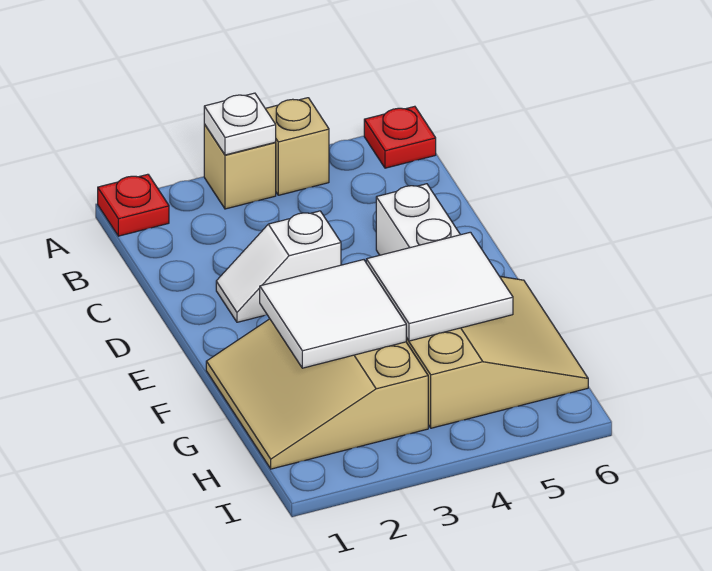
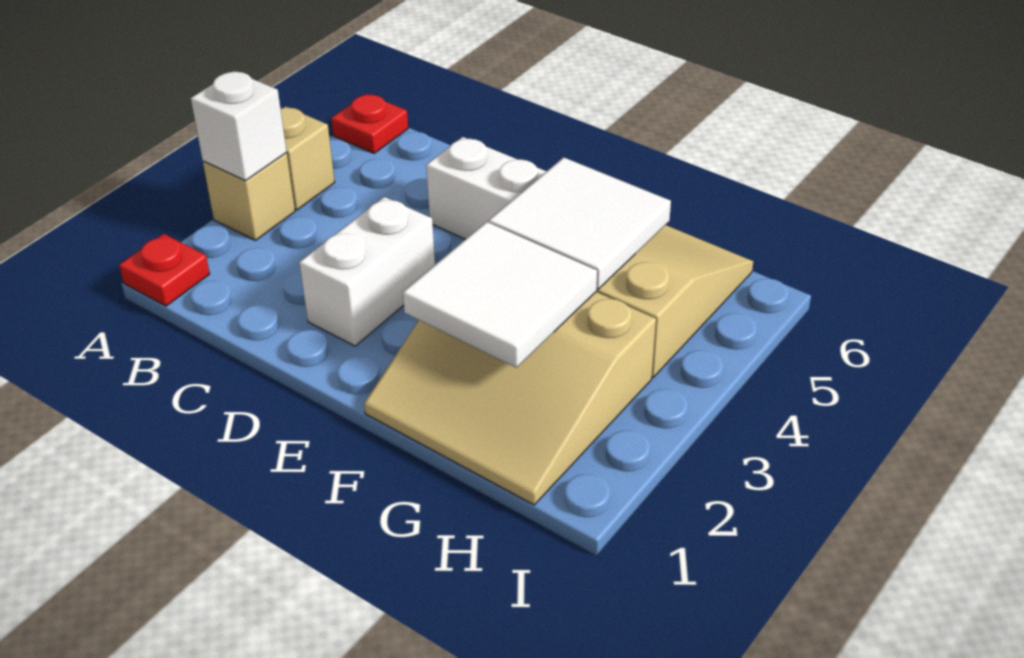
white plate A3 level 2 -> white brick A3 level 2
white slope D2:D3 level 1 top 3 -> white brick D2:D3 level 1

